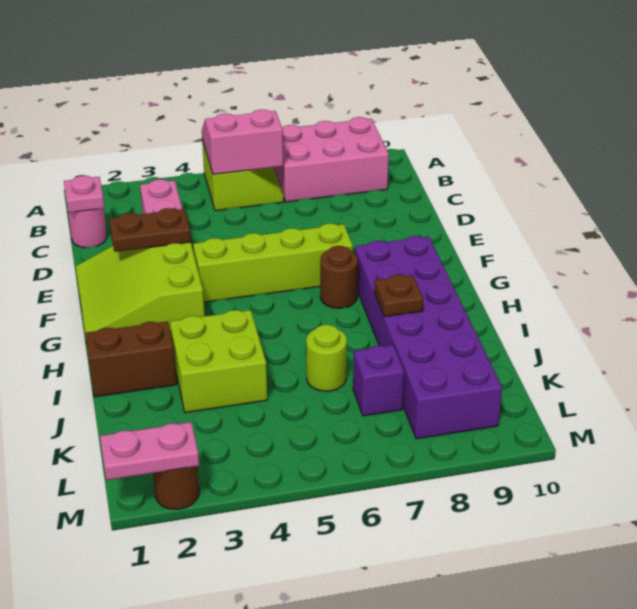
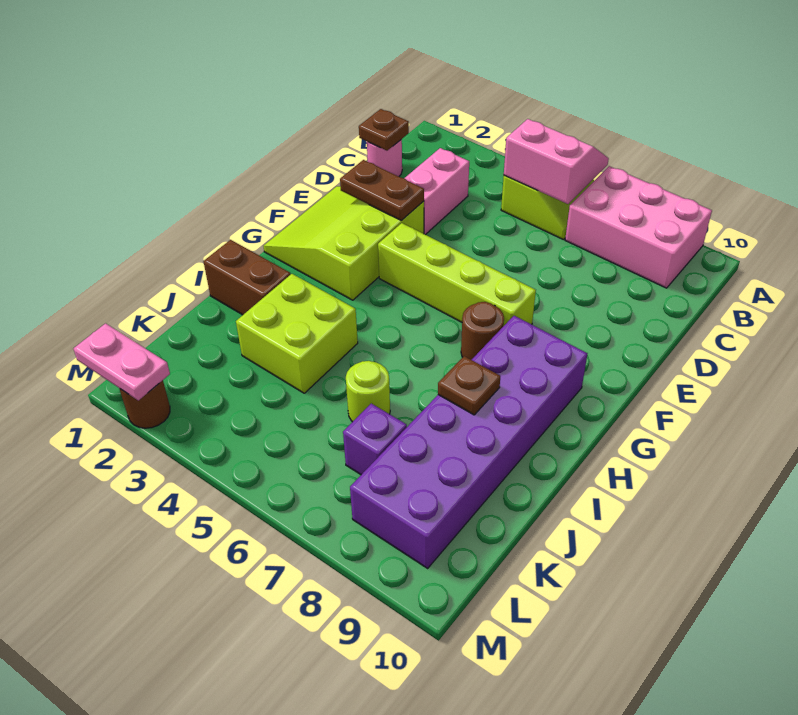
pink plate C1 level 2 -> brown plate C1 level 2

